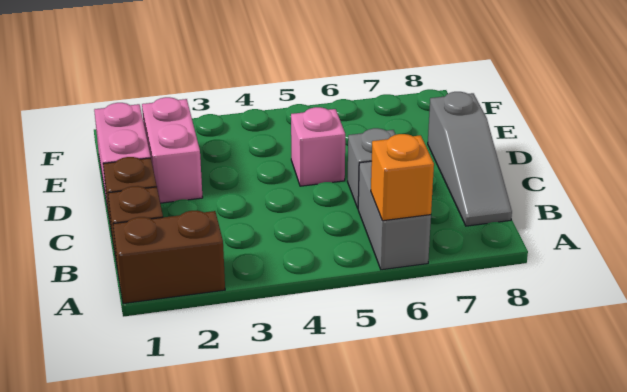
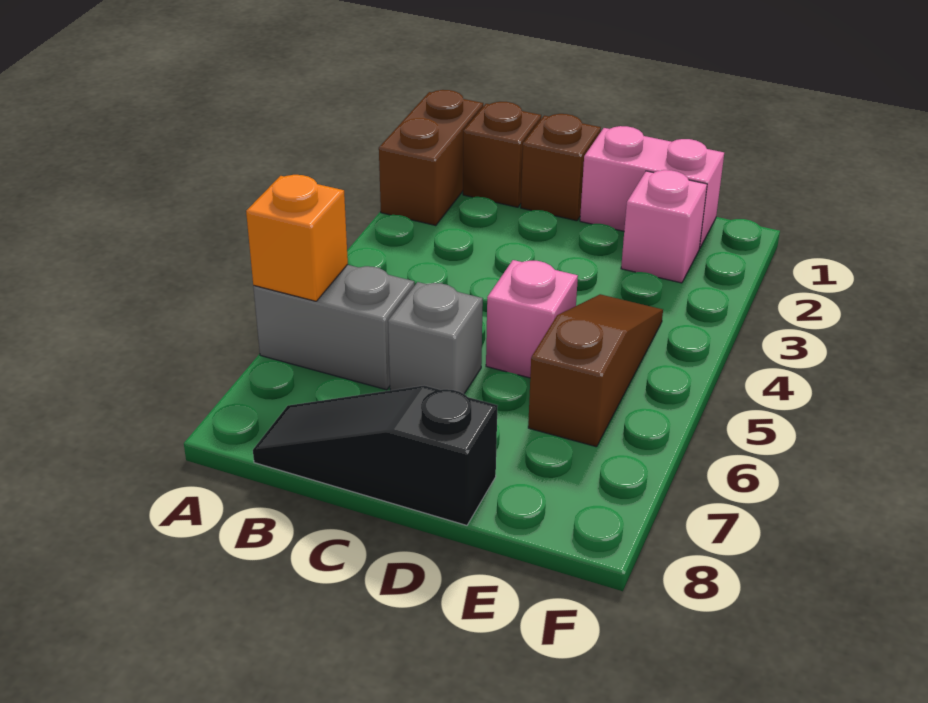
grey slope B8:D8 level 1 top D -> black slope B8:D8 level 1 top D
pink brick D2:E2 level 1 -> pink brick E2 level 1
none -> brown slope E4:E6 level 1 top 6

